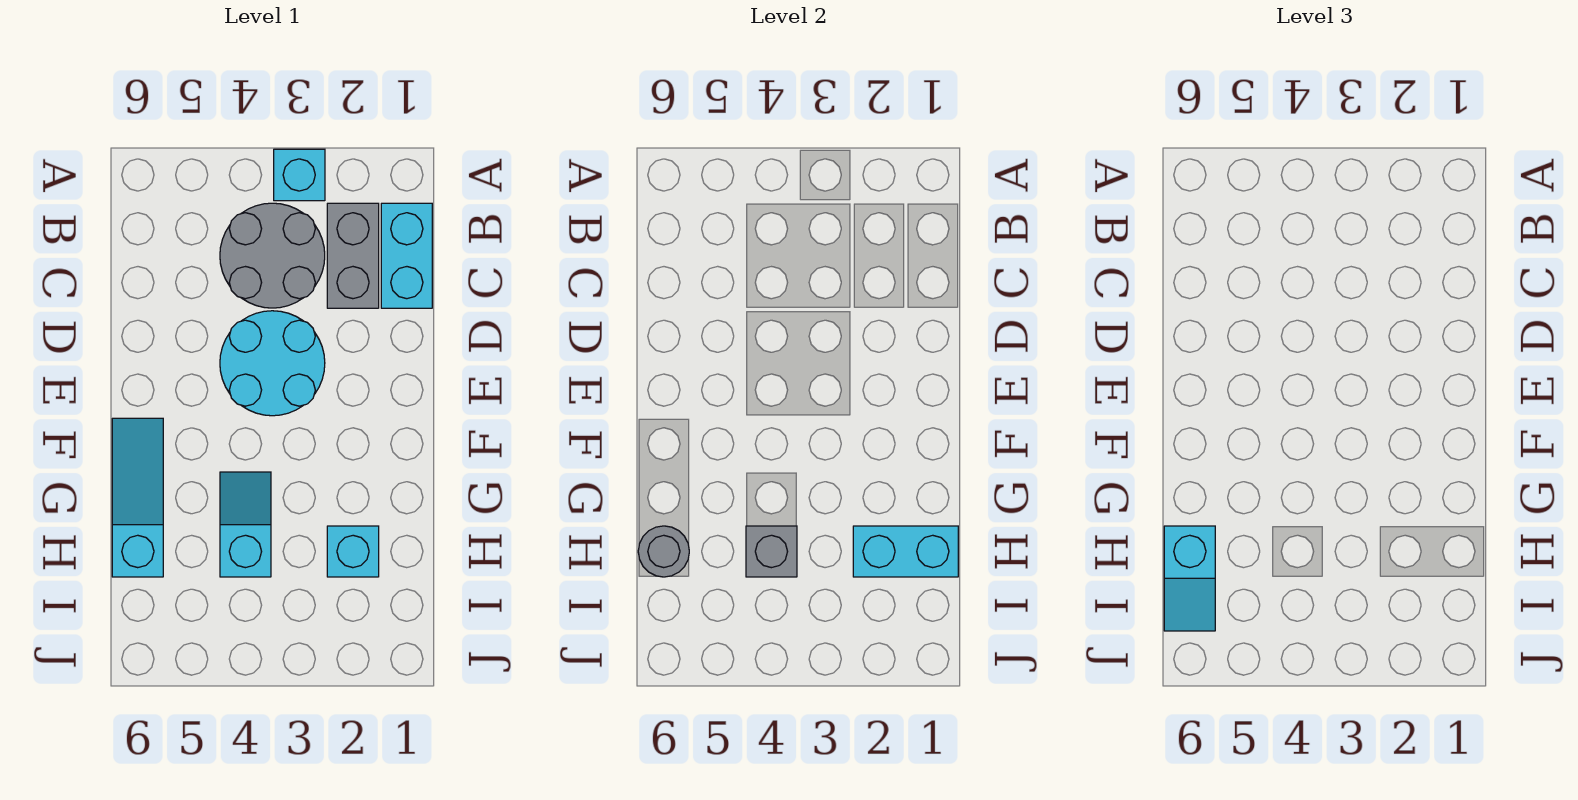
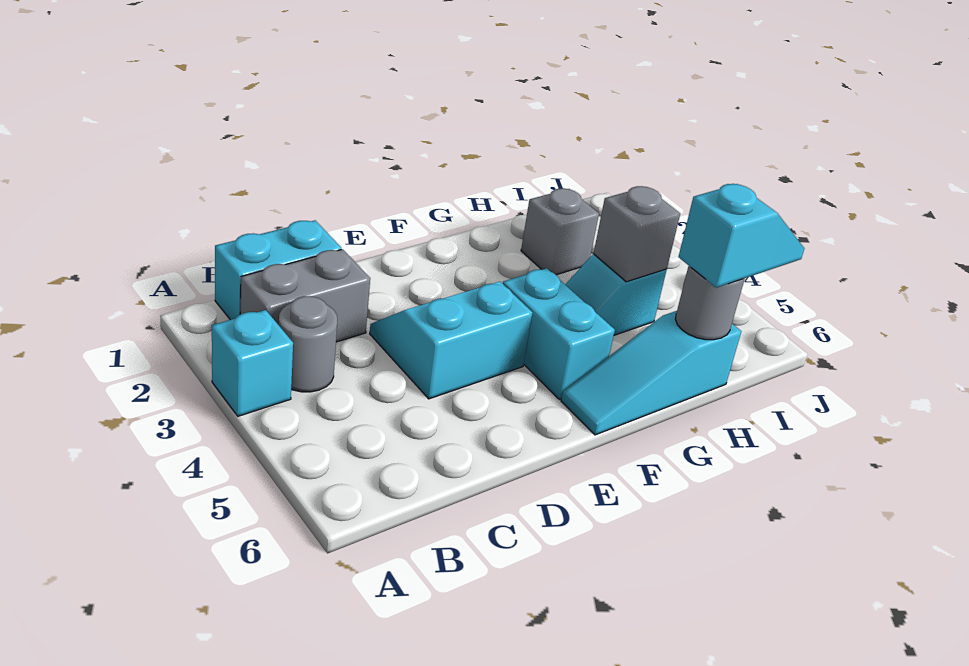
grey round brick B3:C4 level 1 -> grey round brick B3 level 1
cyan round brick D3:E4 level 1 -> cyan slope D3:E4 level 1 top 4
cyan brick H1:H2 level 2 -> cyan brick F4:F5 level 1
cyan brick H2 level 1 -> grey brick H2 level 1

